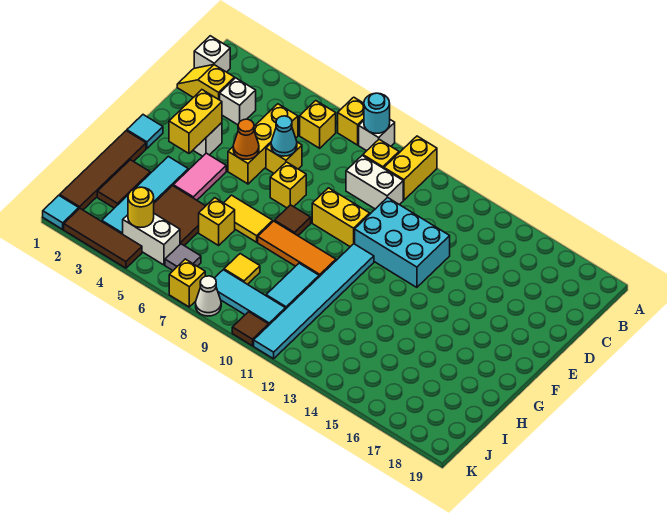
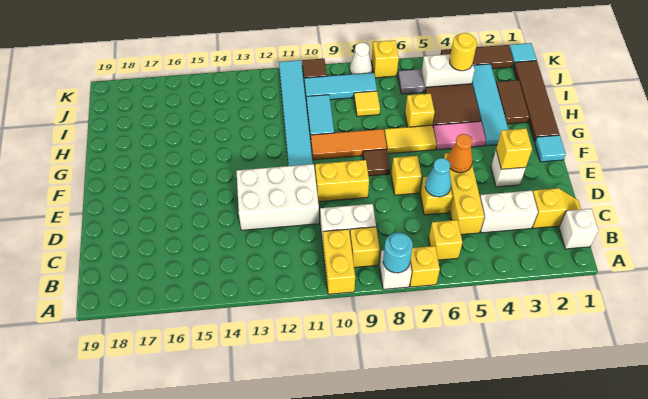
white brick C3 level 1 -> white brick C3:C4 level 1
cyan brick D11:E13 level 1 -> white brick D11:E13 level 1
yellow brick E3:F3 level 2 -> yellow brick E3 level 2
pink tile F4:G4 level 1 -> pink tile G4:G5 level 1

